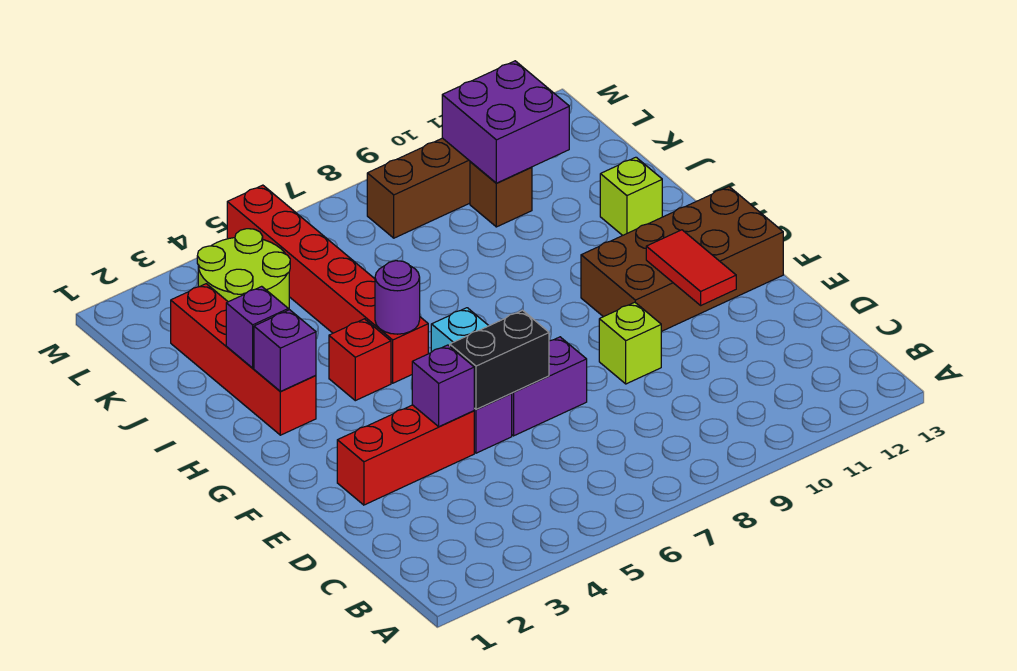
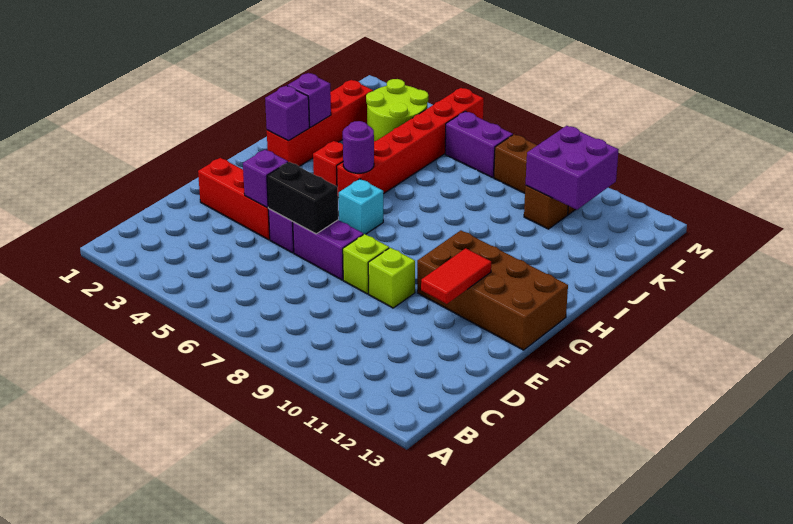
lime brick I12 level 1 -> lime brick E8 level 1
none -> purple brick L6:L7 level 1

